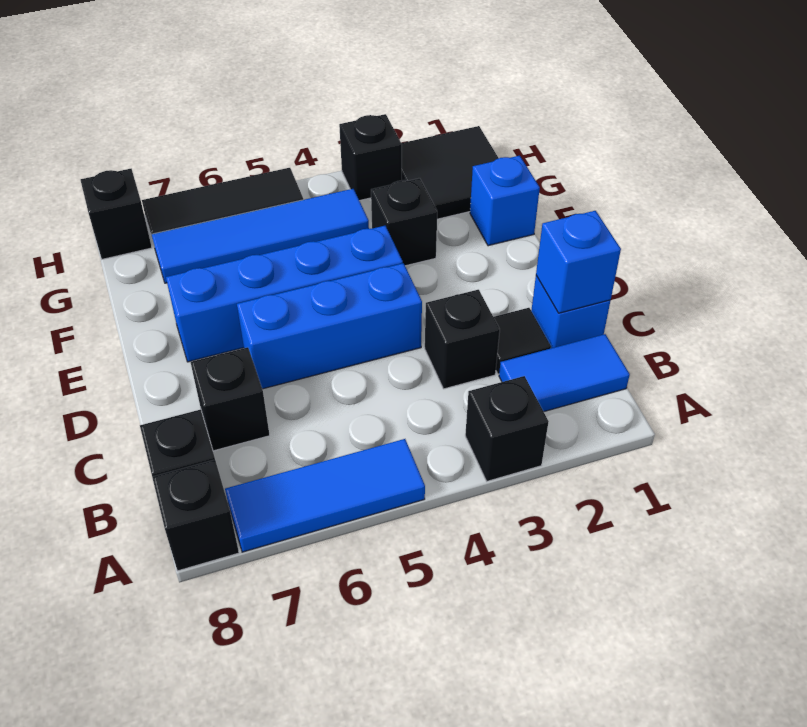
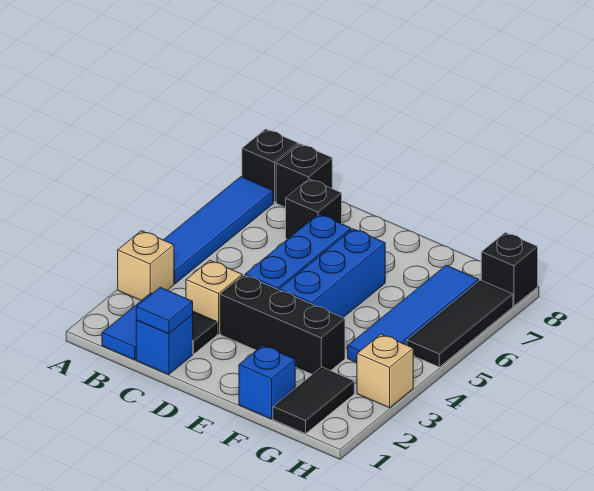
black brick A3 level 1 -> tan brick A3 level 1
blue tile A5:A7 level 1 -> blue tile A4:A7 level 1
blue brick C1 level 2 -> blue tile C1 level 2
black brick C3 level 1 -> tan brick C3 level 1
blue brick E4:E7 level 1 -> blue brick E4:E6 level 1
black brick F3 level 1 -> black brick D3:F3 level 1
black tile G1:H2 level 1 -> black tile G1:G2 level 1
black brick H3 level 1 -> tan brick H3 level 1

